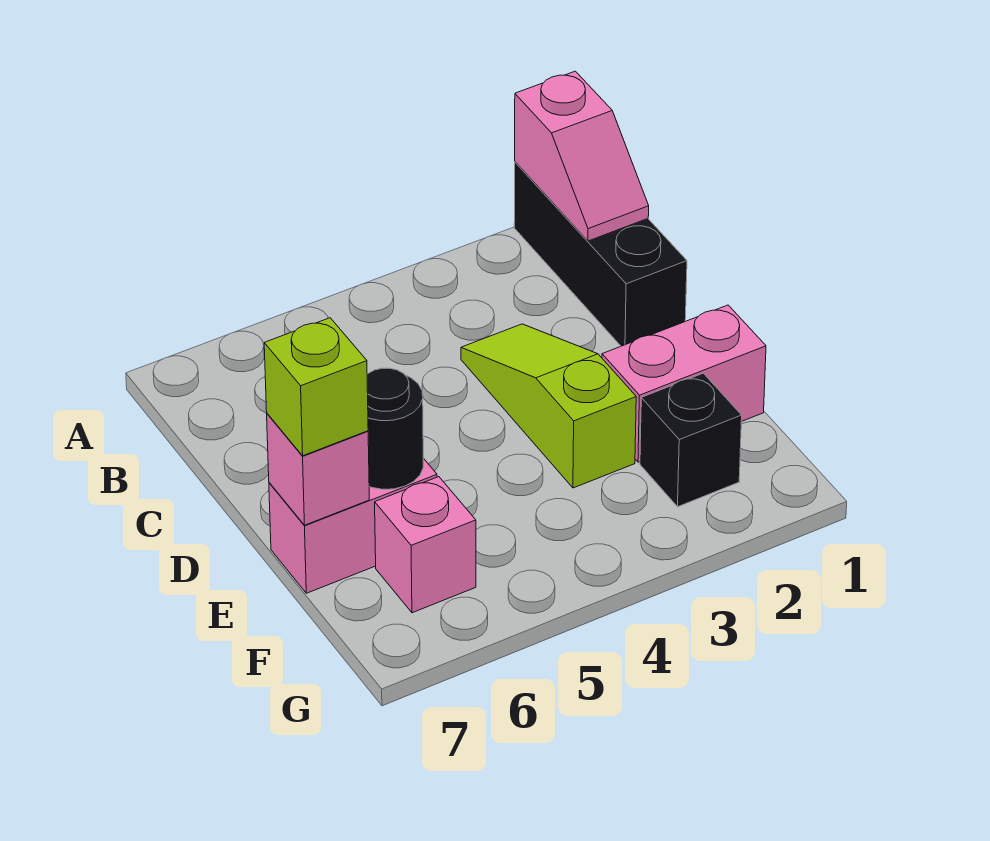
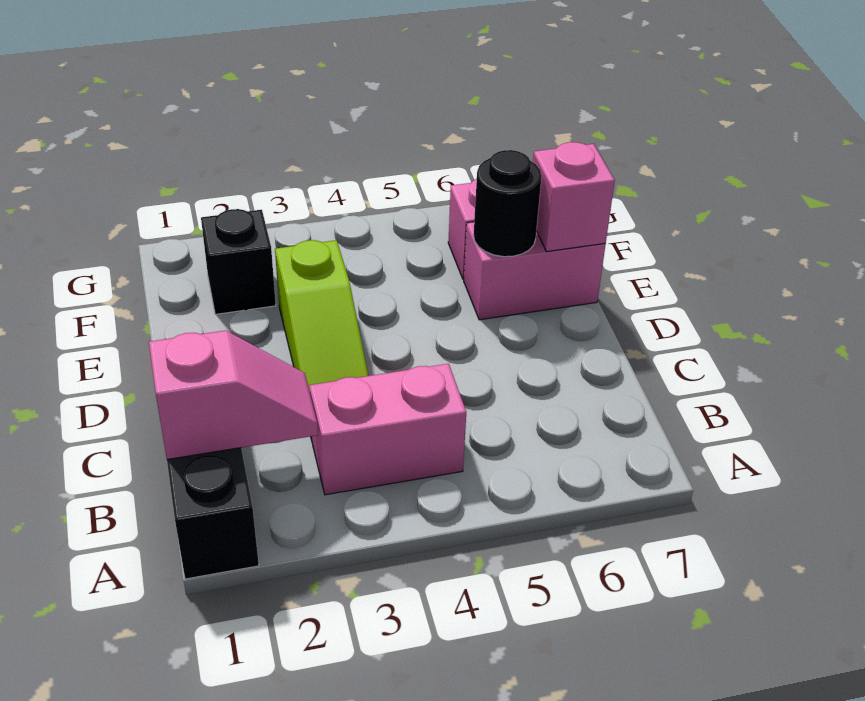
pink slope A1:B1 level 2 top A -> pink slope B1:B2 level 2 top 1
pink brick E1:E2 level 1 -> pink brick B3:B4 level 1
lime brick E7 level 3 -> none

